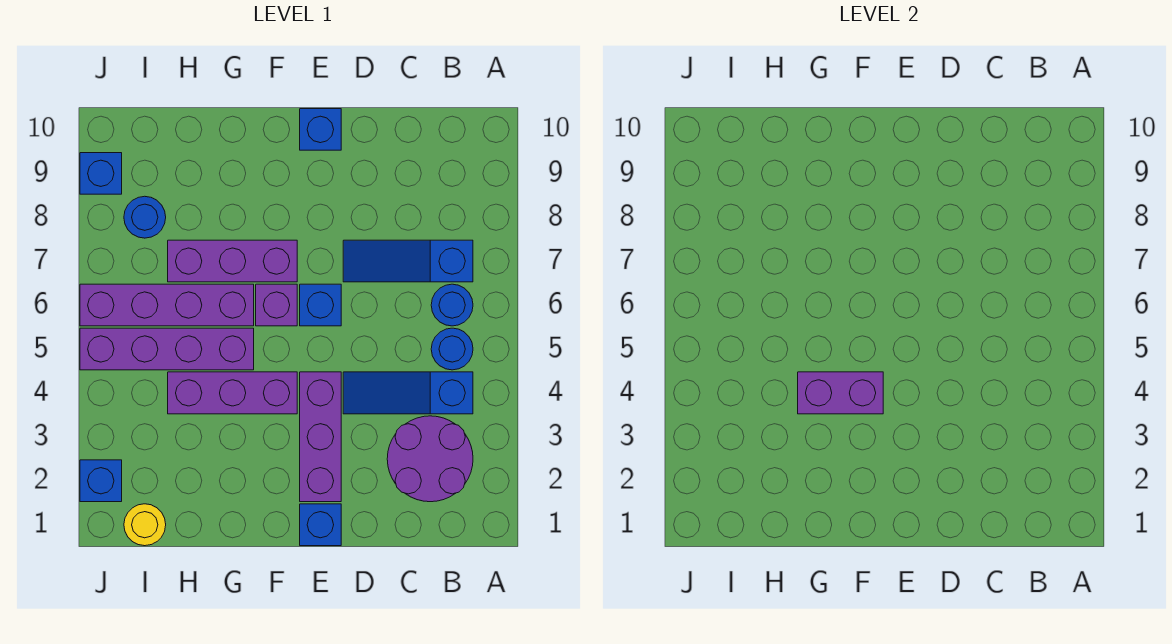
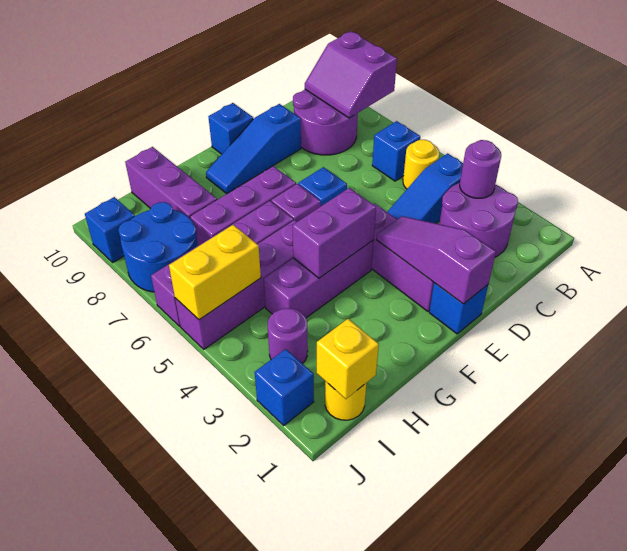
none -> purple slope A8:B9 level 2 top A
none -> purple round brick B3 level 2
blue round brick B5 level 1 -> yellow round brick B5 level 1
blue round brick B6 level 1 -> blue brick B6 level 1
blue slope B7:D7 level 1 top B -> blue slope D9:F9 level 1 top D
none -> purple round brick B8:C9 level 1
none -> purple slope E1:E3 level 2 top 1
none -> purple brick H8:H10 level 1
none -> yellow brick I1 level 2
none -> purple round brick I3 level 1
none -> yellow brick I5:J5 level 2
blue round brick I8 level 1 -> blue round brick I7:J8 level 1

